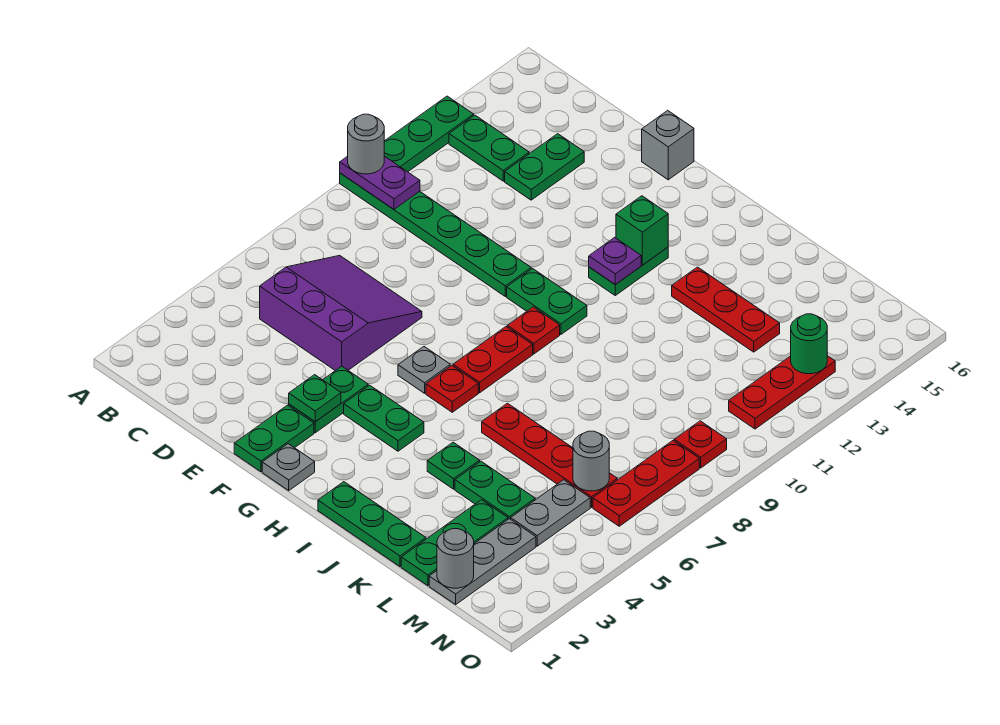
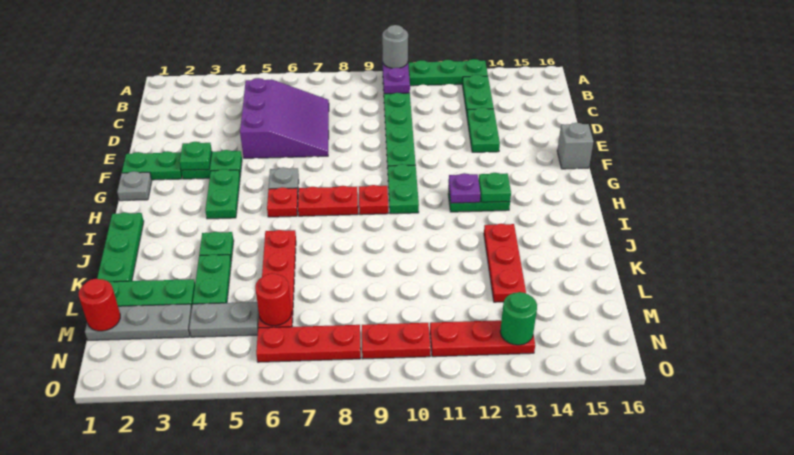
green plate D13:D14 level 1 -> green plate D13:E13 level 1
green brick H13 level 2 -> green plate H13 level 2
grey round brick M1 level 2 -> red round brick M1 level 2
grey round brick M6 level 2 -> red round brick M6 level 2
red plate N9 level 1 -> red plate N9:N10 level 1

